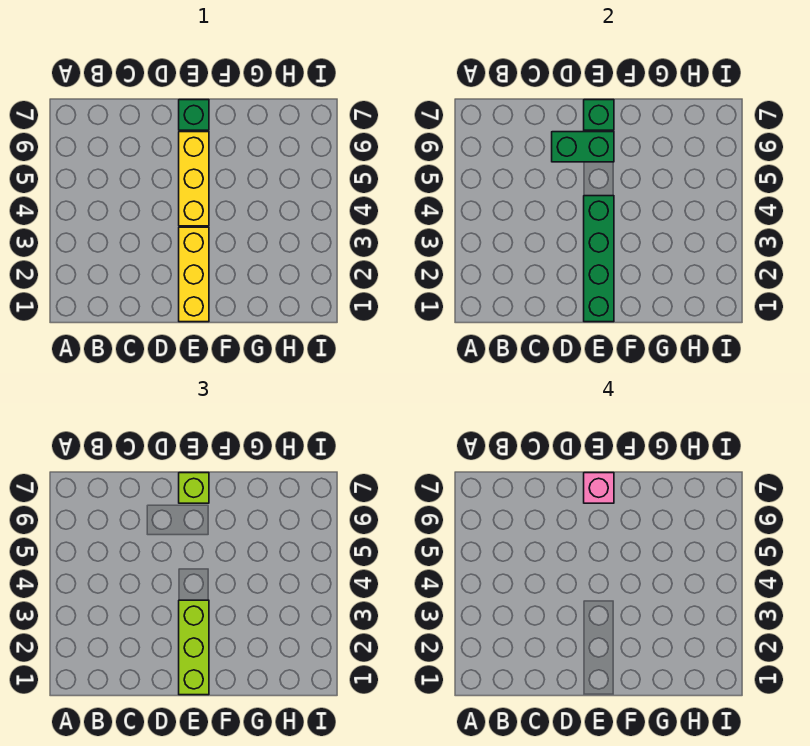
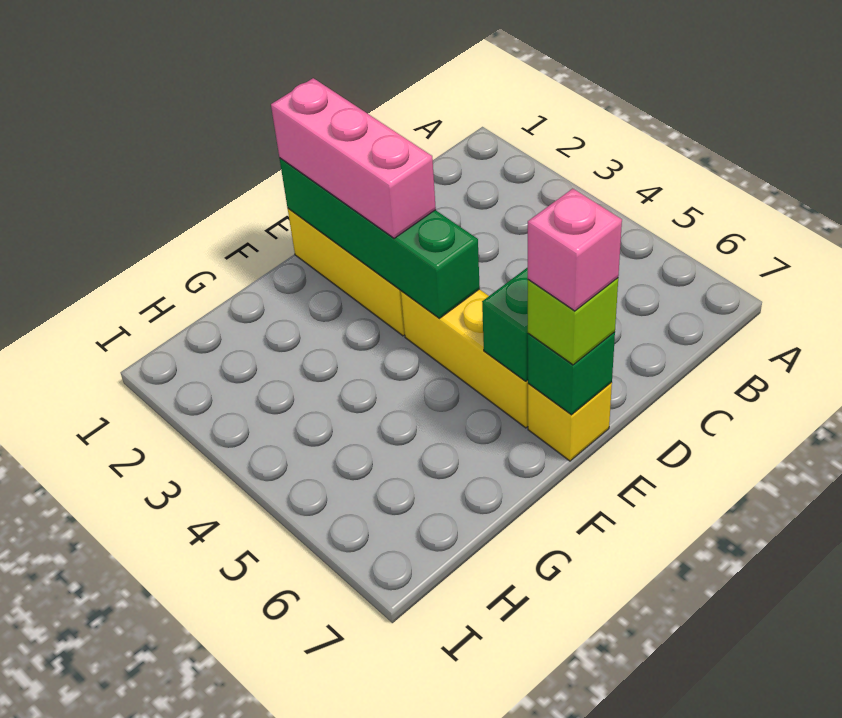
lime brick E1:E3 level 3 -> pink brick E1:E3 level 3
green brick E7 level 1 -> yellow brick E7 level 1

